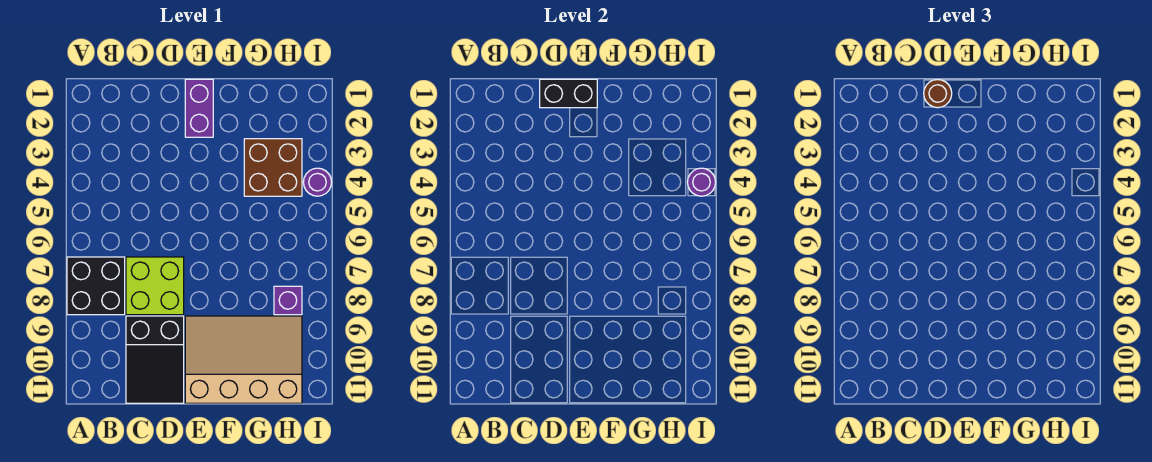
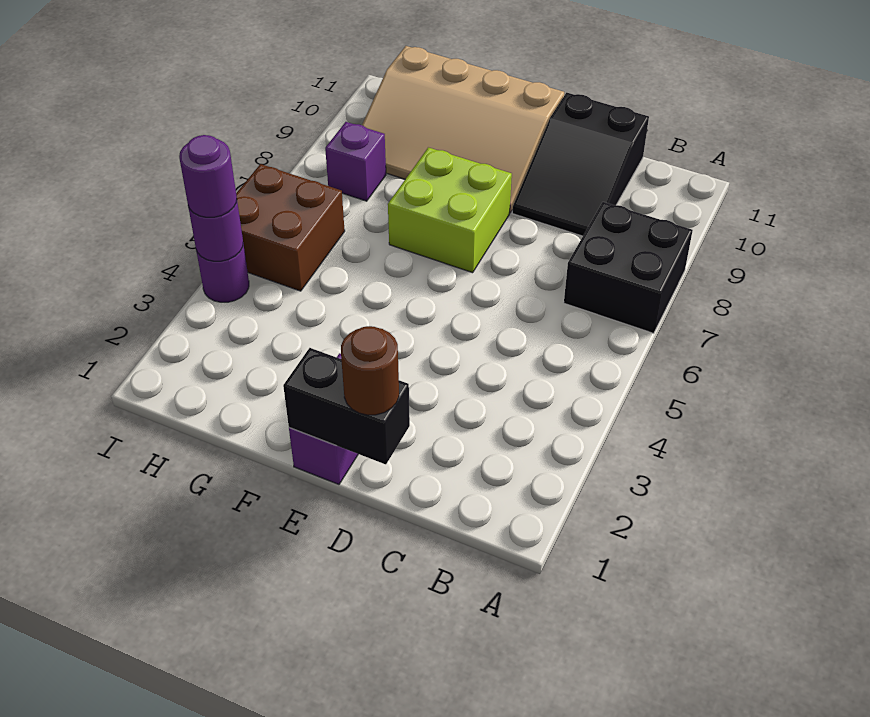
lime brick C7:D8 level 1 -> lime brick E7:F8 level 1
black slope C9:D11 level 1 top 9 -> black slope C9:D11 level 1 top 11
brown brick G3:H4 level 1 -> brown brick H5:I6 level 1
none -> purple round brick I4 level 3

